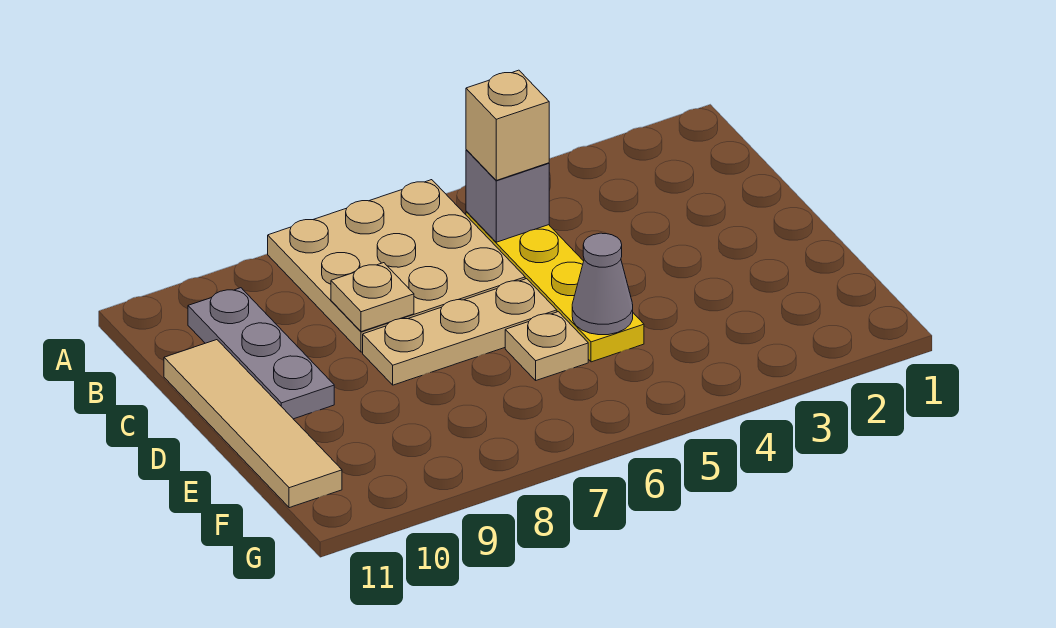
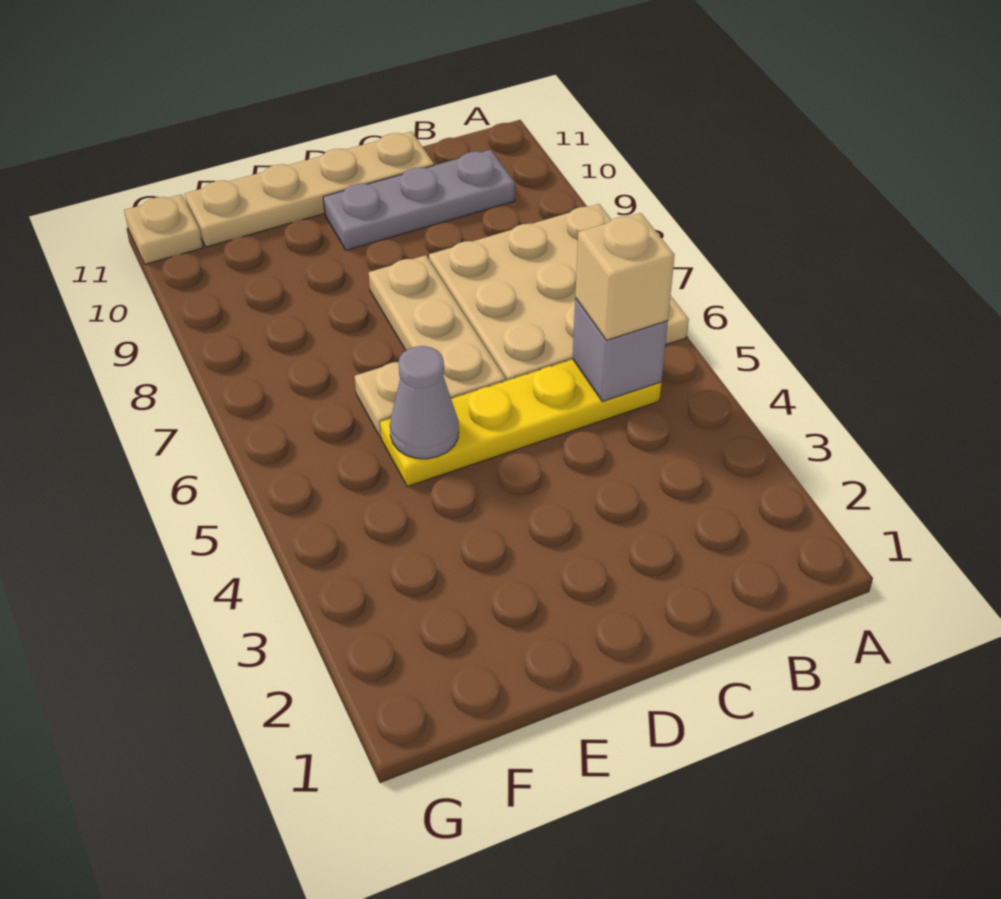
tan plate C8 level 2 -> tan plate G11 level 1
tan tile C11:F11 level 1 -> tan plate C11:F11 level 1

